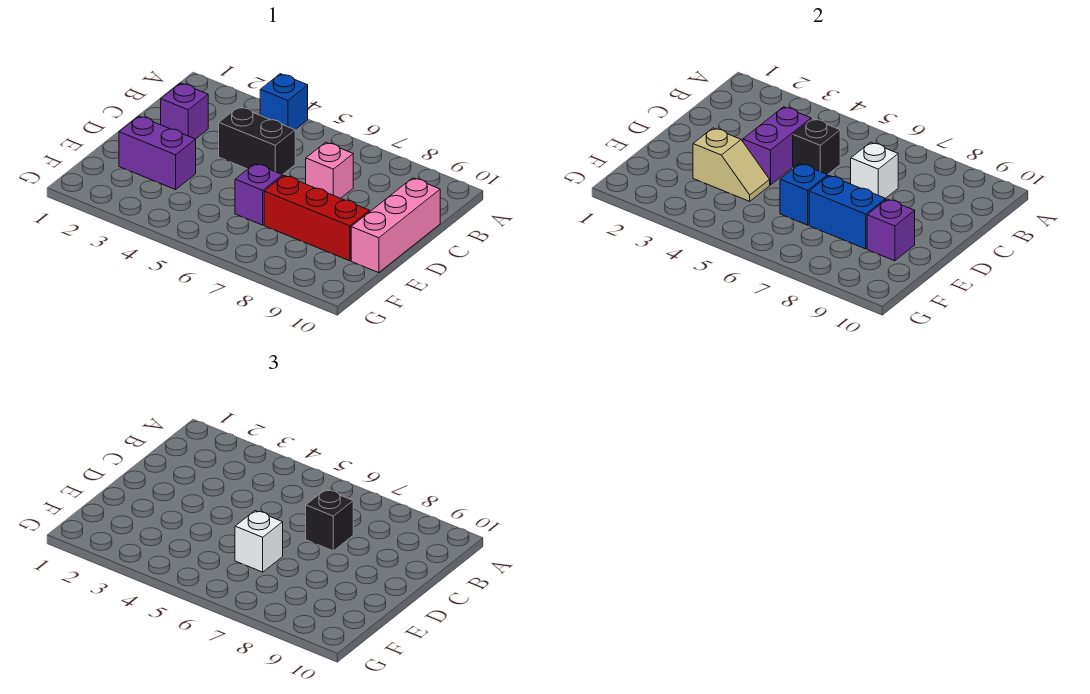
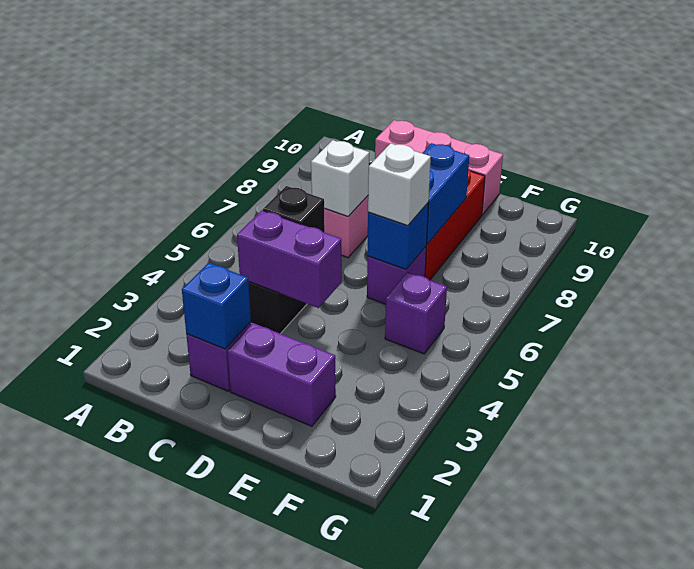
blue brick A4 level 1 -> blue brick C2 level 2
black brick C7 level 3 -> none
purple brick E2:E3 level 1 -> purple brick D2:E2 level 1
tan slope E3:E4 level 2 top 3 -> none
purple brick E9 level 2 -> purple brick F5 level 1

